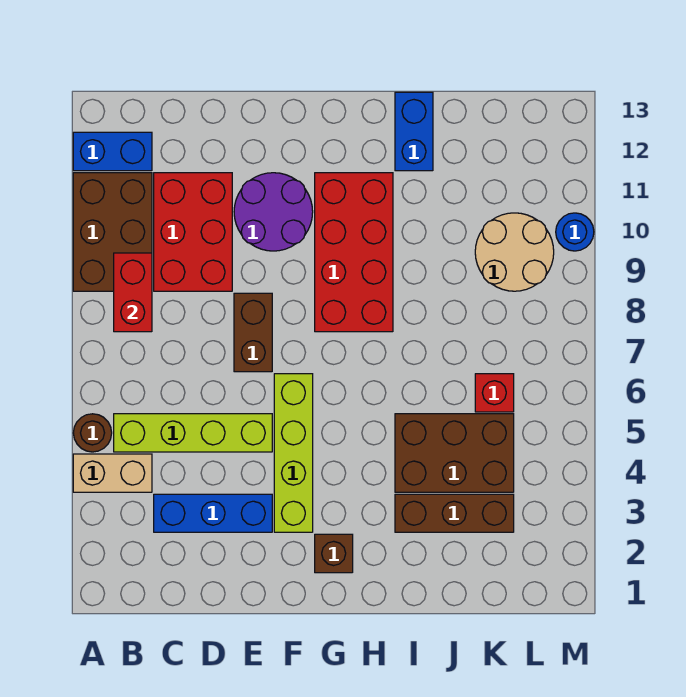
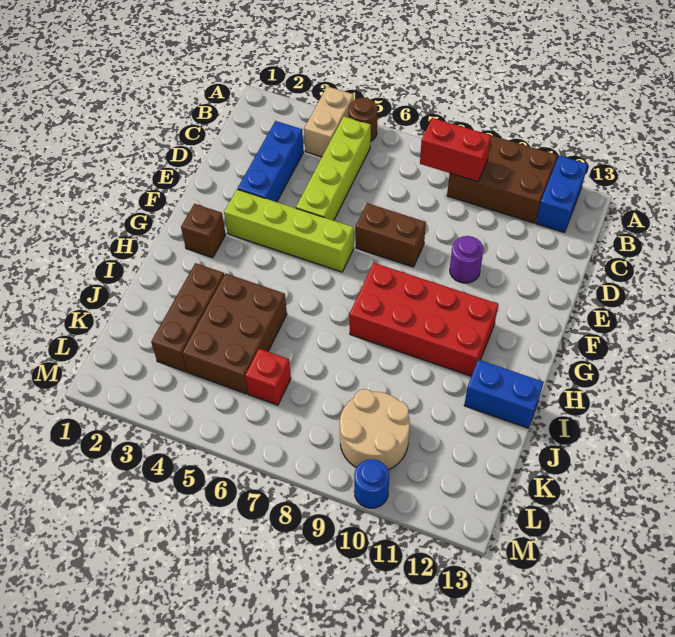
red brick C9:D11 level 1 -> none
purple round brick E10:F11 level 1 -> purple round brick E10 level 1

